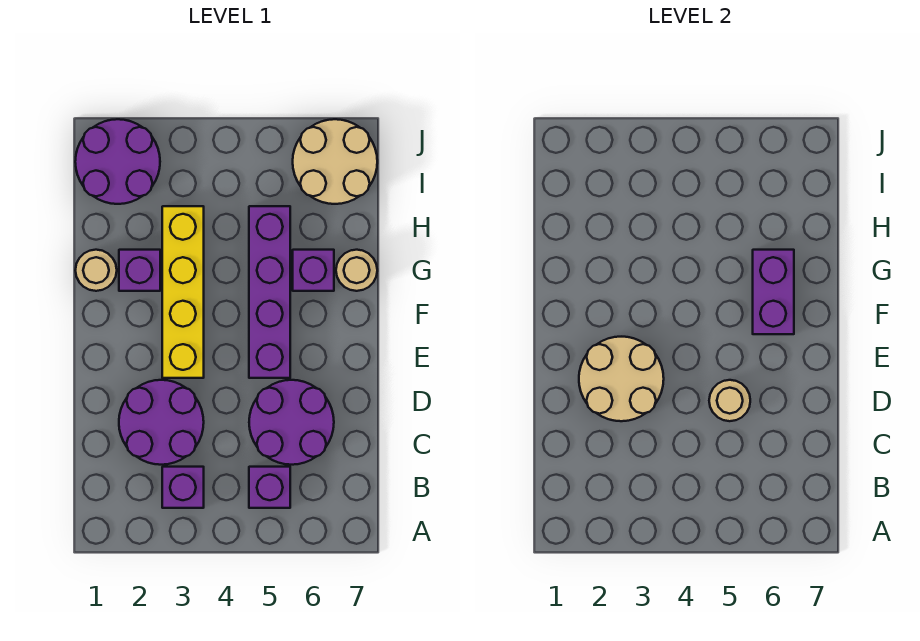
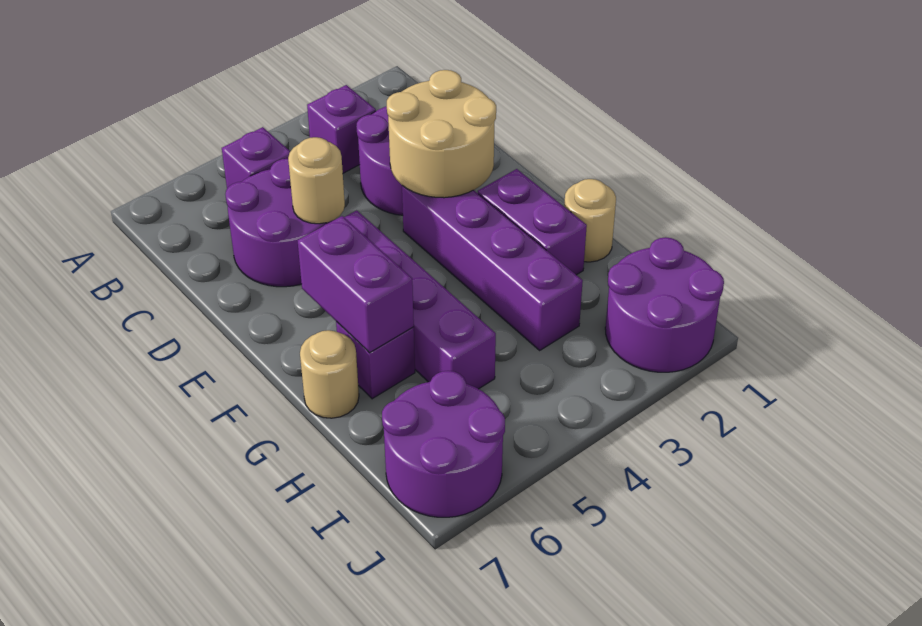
yellow brick E3:H3 level 1 -> purple brick E3:H3 level 1
purple brick G2 level 1 -> purple brick F2:G2 level 1
tan round brick I6:J7 level 1 -> purple round brick I6:J7 level 1

